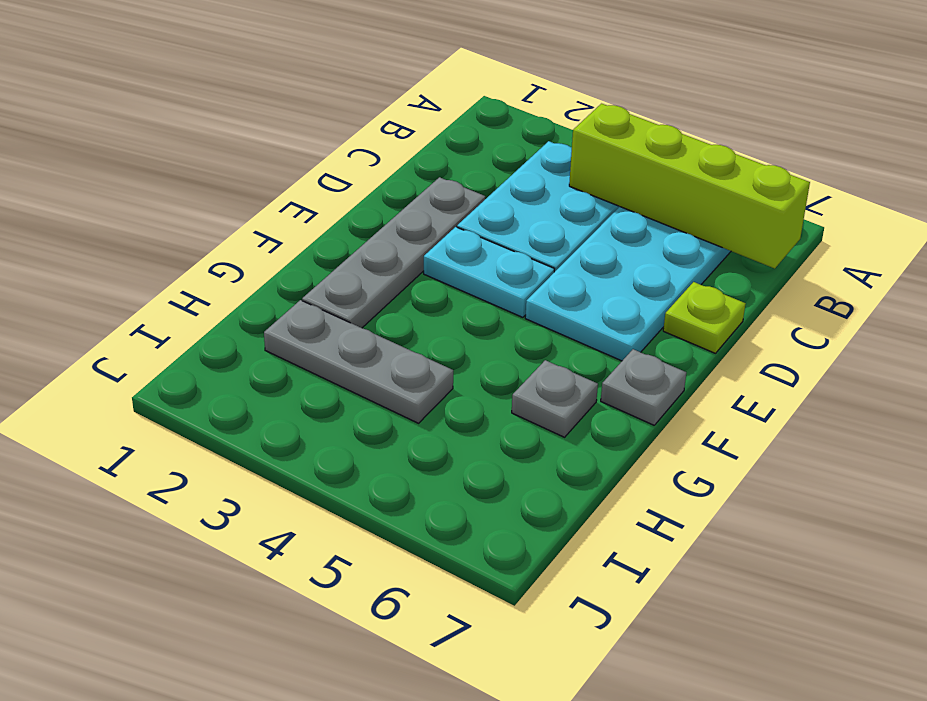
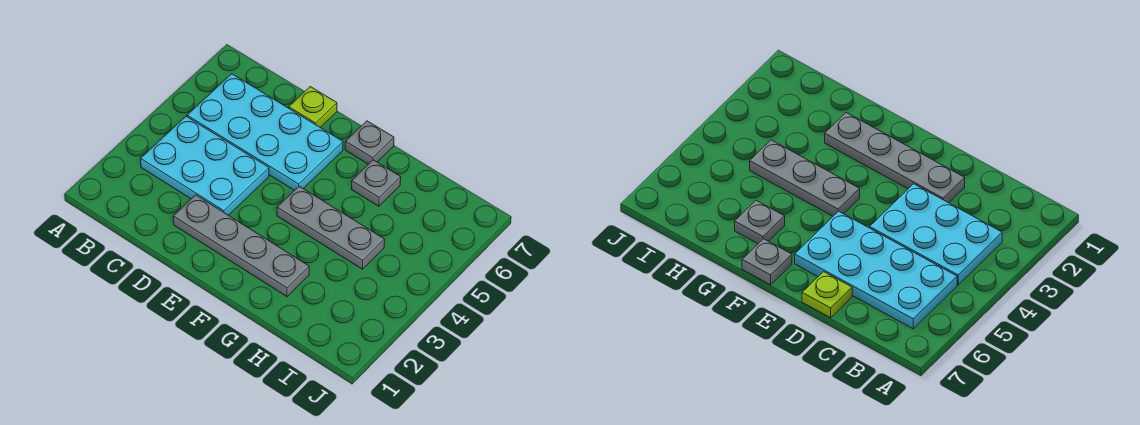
lime brick B4:B7 level 2 -> none
cyan plate E3:E4 level 1 -> none
grey plate H2:H4 level 1 -> grey plate F4:H4 level 1

